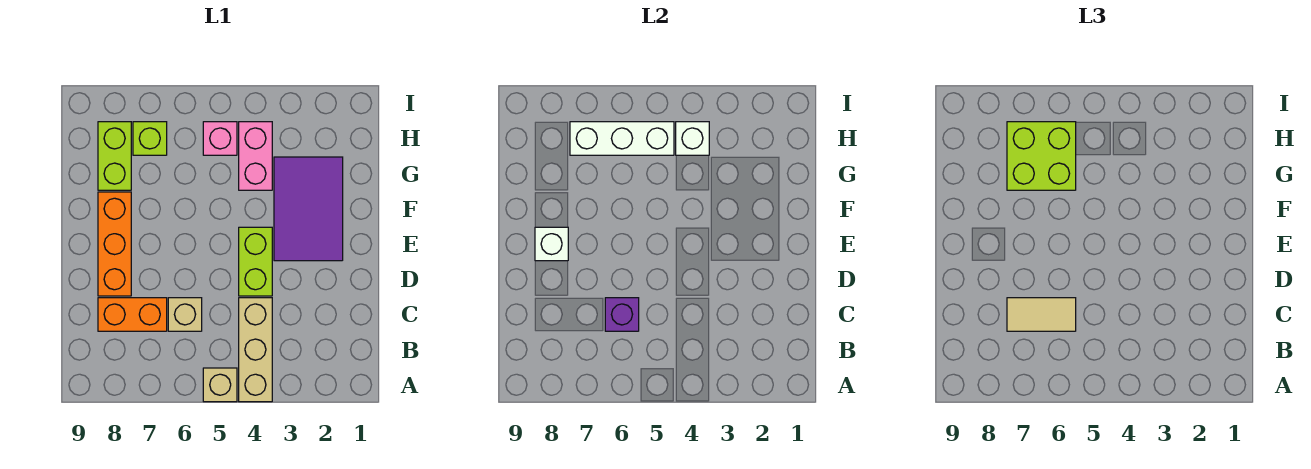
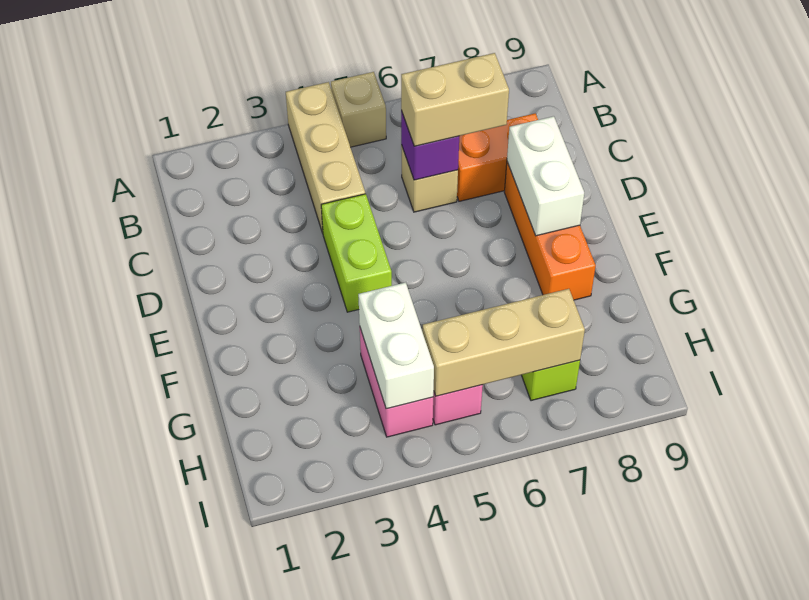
tan tile C6:C7 level 3 -> tan brick C6:C7 level 3
purple tile E2:G3 level 1 -> none
white brick E8 level 2 -> white brick D8:E8 level 2
lime brick G6:H7 level 3 -> none
lime brick G8:H8 level 1 -> none
white brick H4 level 2 -> white brick G4:H4 level 2
white brick H5:H7 level 2 -> tan brick H5:H7 level 2

